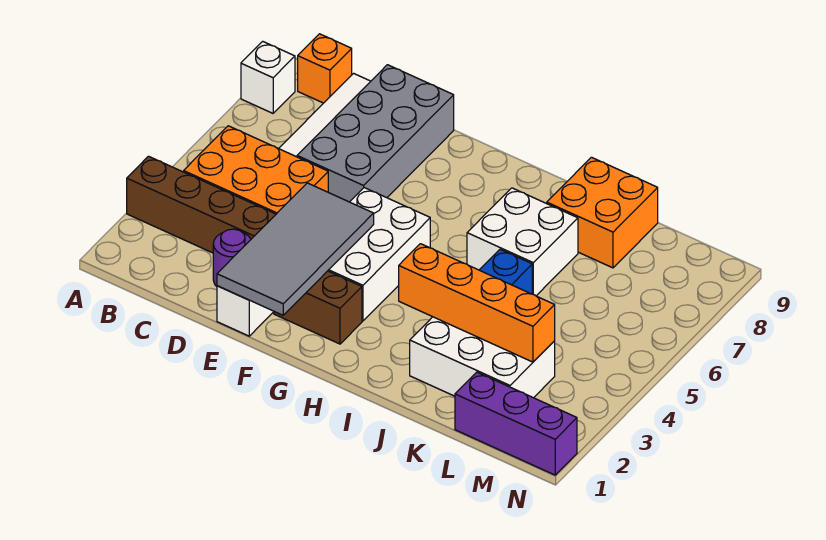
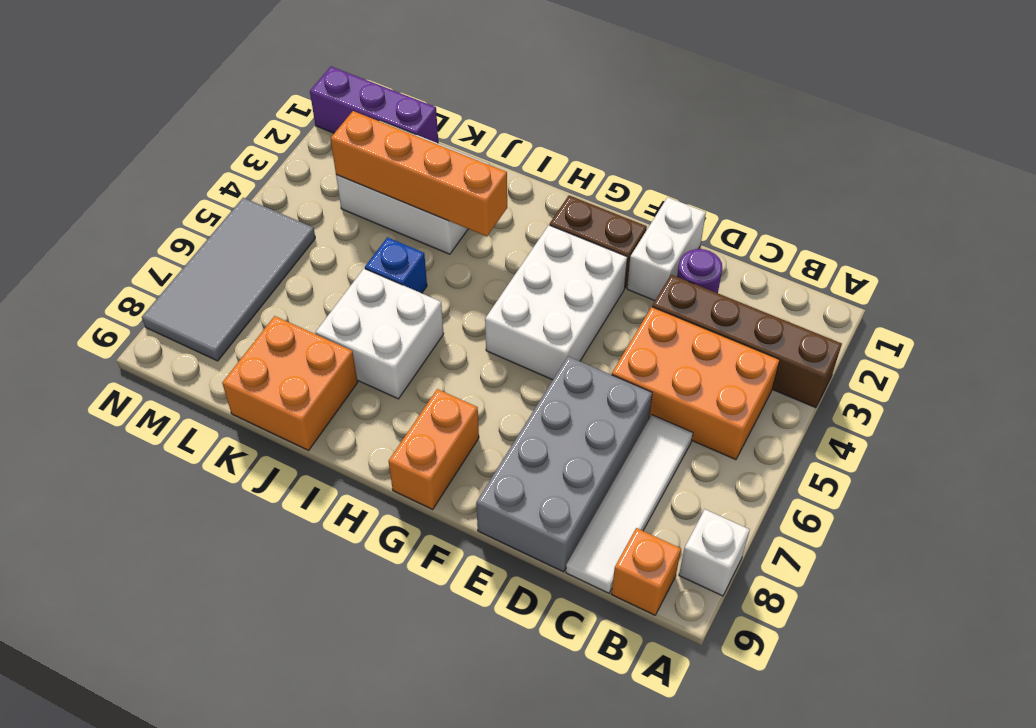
grey tile E1:F4 level 2 -> grey tile M5:N8 level 1
none -> orange brick G8:G9 level 1

